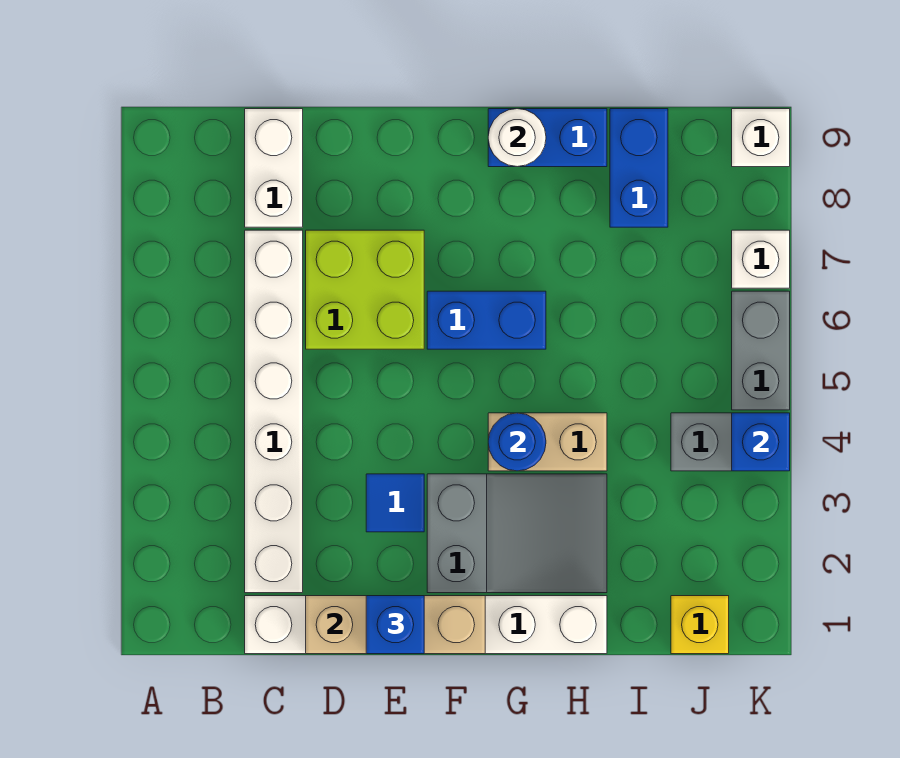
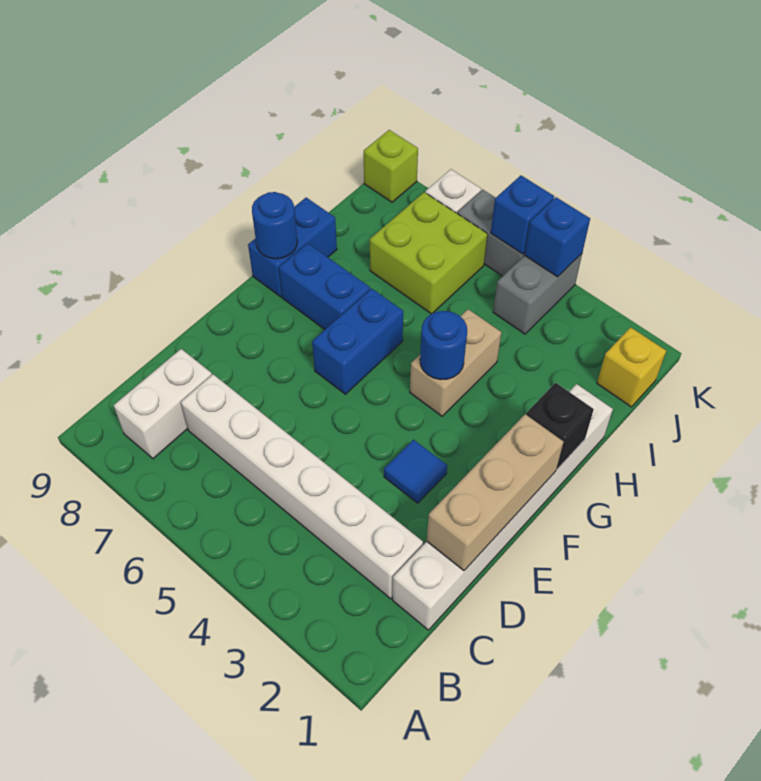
white brick C8:C9 level 1 -> white brick B8:C8 level 1
lime brick D6:E7 level 1 -> lime brick I6:J7 level 1
blue brick E1 level 3 -> blue brick K5 level 2
grey slope F2:H3 level 1 top F -> none
none -> black brick G1 level 2
white round brick G9 level 2 -> blue round brick G9 level 2
blue brick I8:I9 level 1 -> blue brick G7:G8 level 1
white brick K9 level 1 -> lime brick K9 level 1

